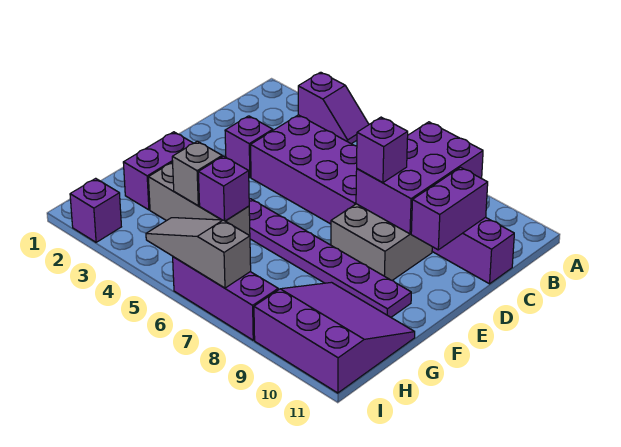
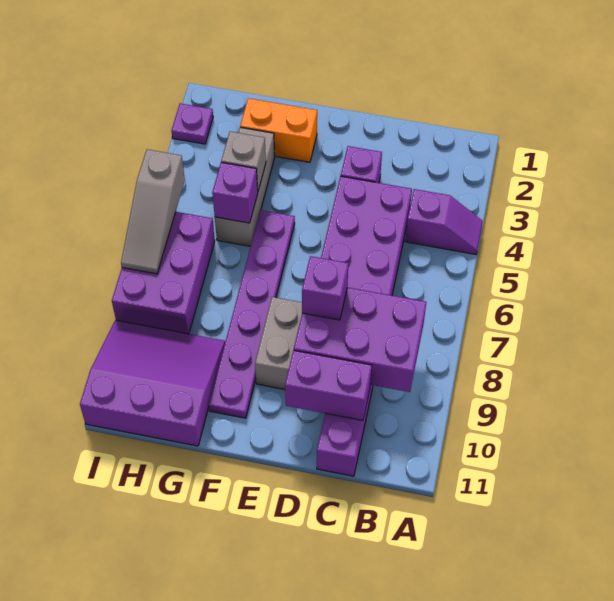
purple slope A3:A4 level 1 top 3 -> purple slope A4:B4 level 1 top B
purple brick F2:G2 level 1 -> orange brick F2:G2 level 1
purple slope G9:I11 level 1 top I -> purple slope G9:I11 level 1 top 11
purple brick I2 level 1 -> purple plate I2 level 1
grey slope I5:I7 level 2 top 7 -> grey slope I5:I7 level 2 top 5
purple brick I6:I8 level 1 -> purple brick H6:I8 level 1

